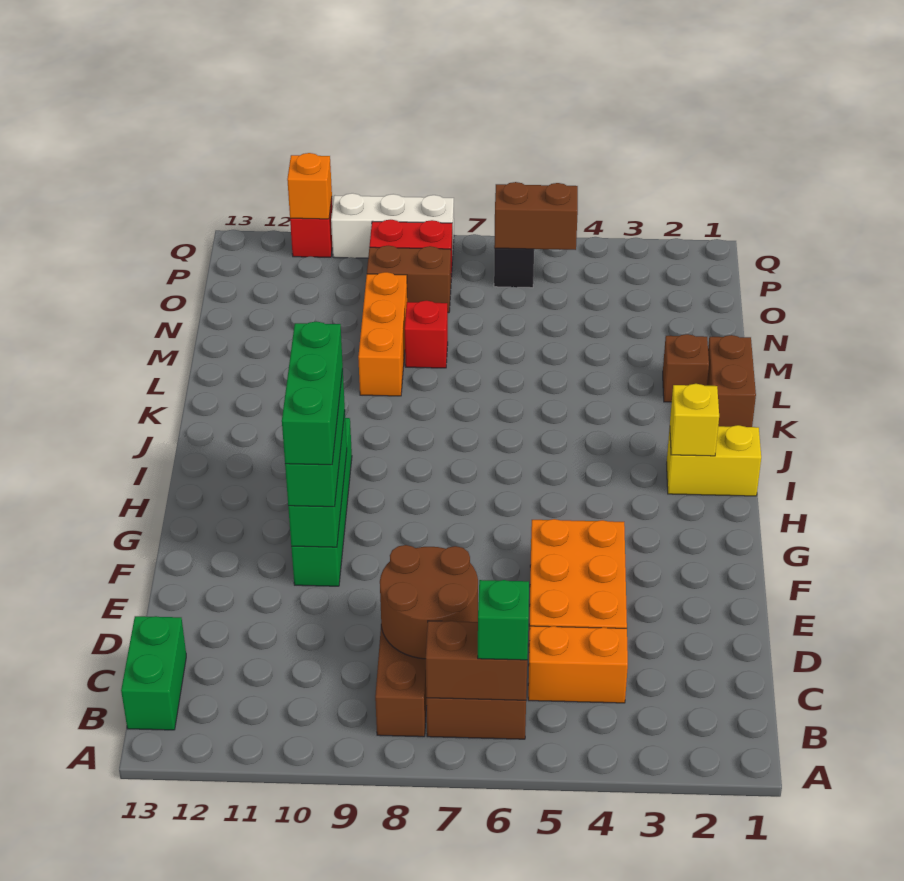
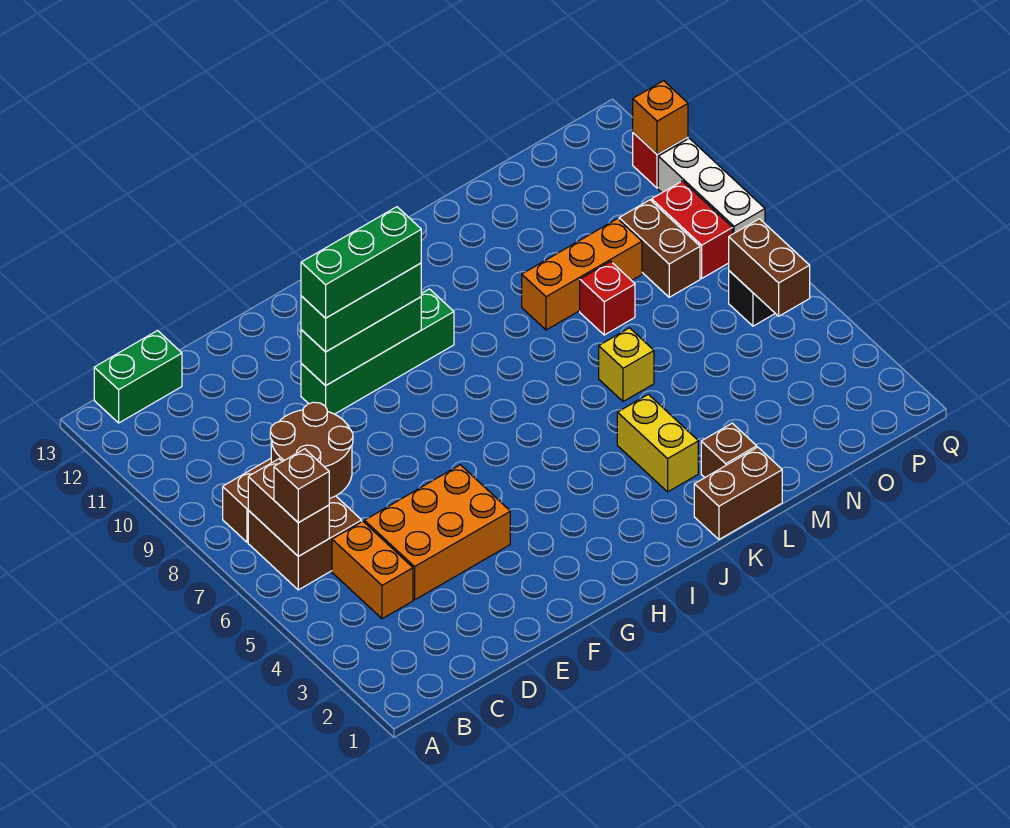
green brick B6 level 3 -> brown brick B6 level 3
yellow brick I1:I2 level 1 -> yellow brick K3:K4 level 1
yellow brick I2 level 2 -> yellow brick L6 level 1

